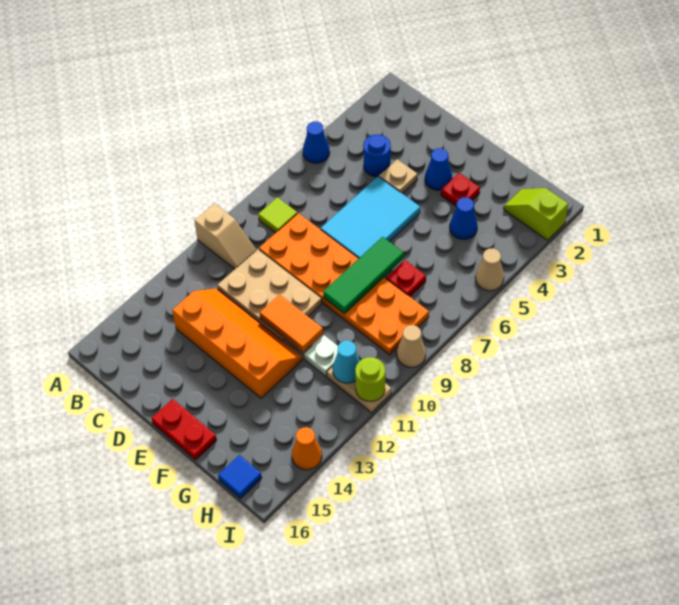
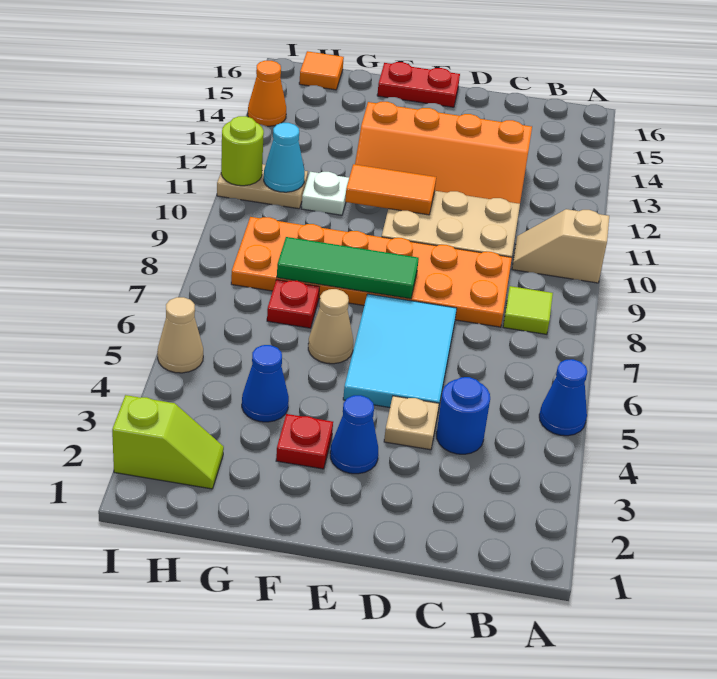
green tile F7:F9 level 2 -> green tile E8:G8 level 2
blue tile H16 level 1 -> orange tile H16 level 1
tan cone I9 level 1 -> tan cone F6 level 1

